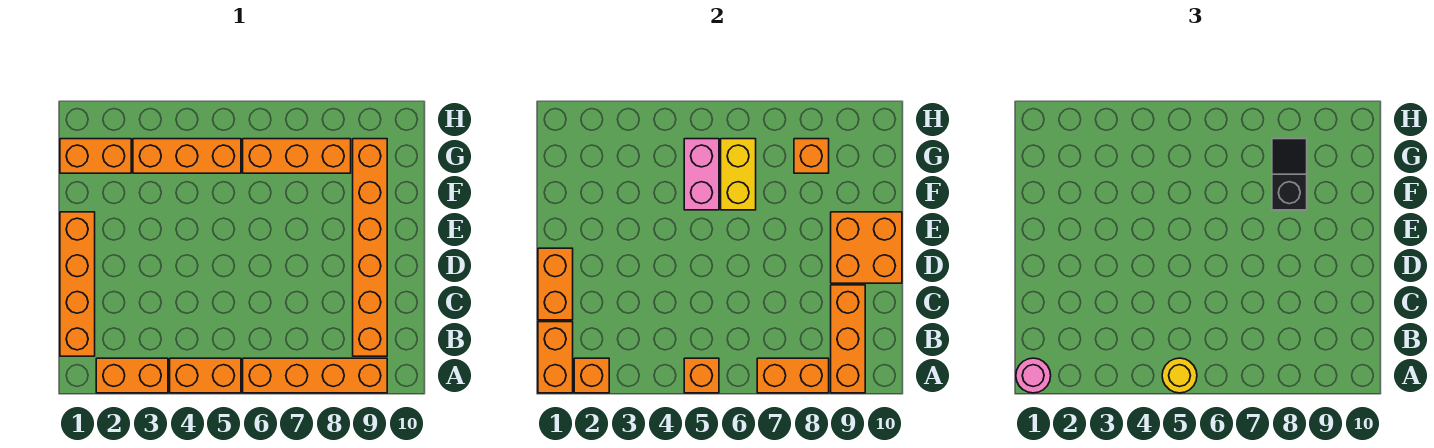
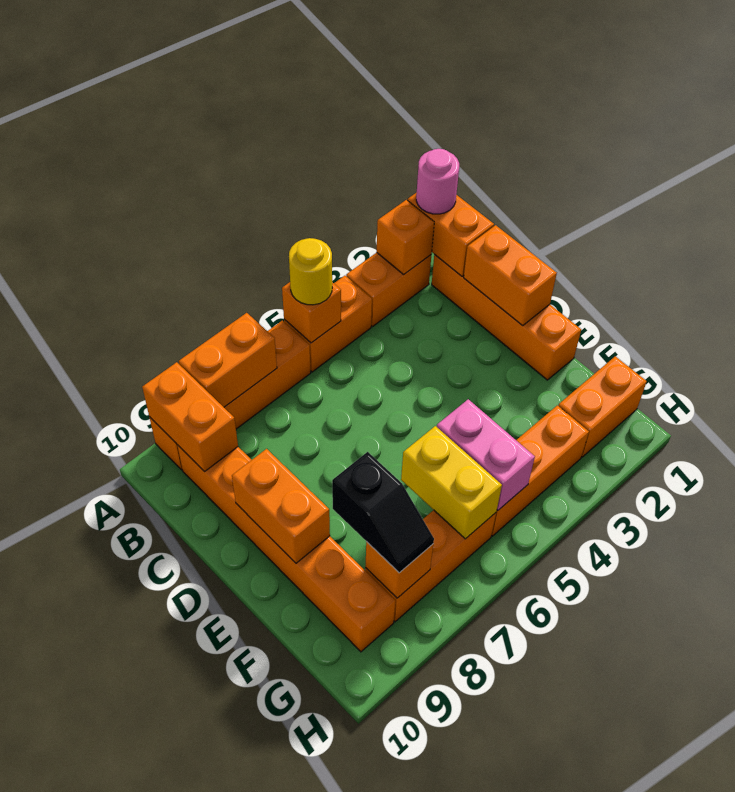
orange brick A9:C9 level 2 -> orange brick A9:B9 level 2
orange brick D9:E10 level 2 -> orange brick D9:E9 level 2

